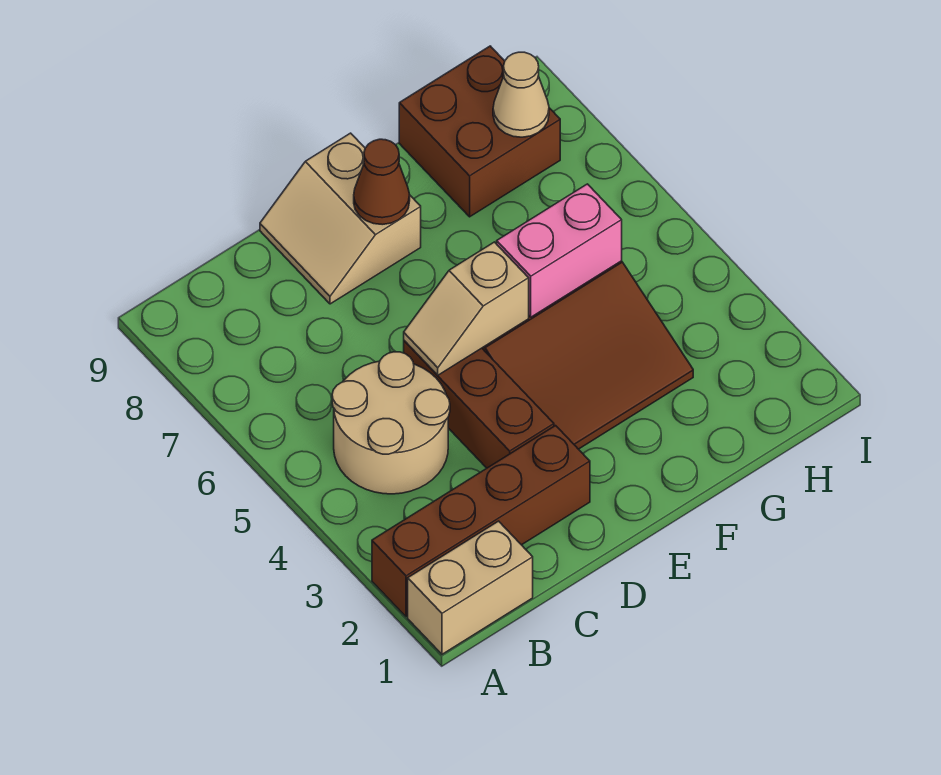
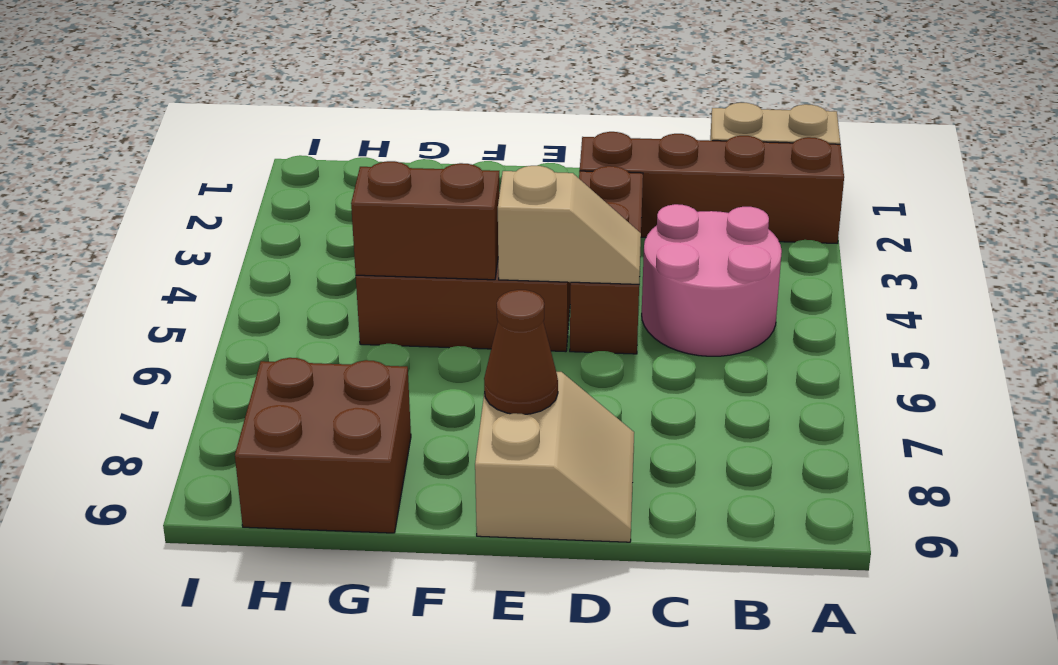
tan round brick B4:C5 level 1 -> pink round brick B4:C5 level 1
pink brick F5:G5 level 2 -> brown brick F5:G5 level 2
tan cone H8 level 2 -> none

